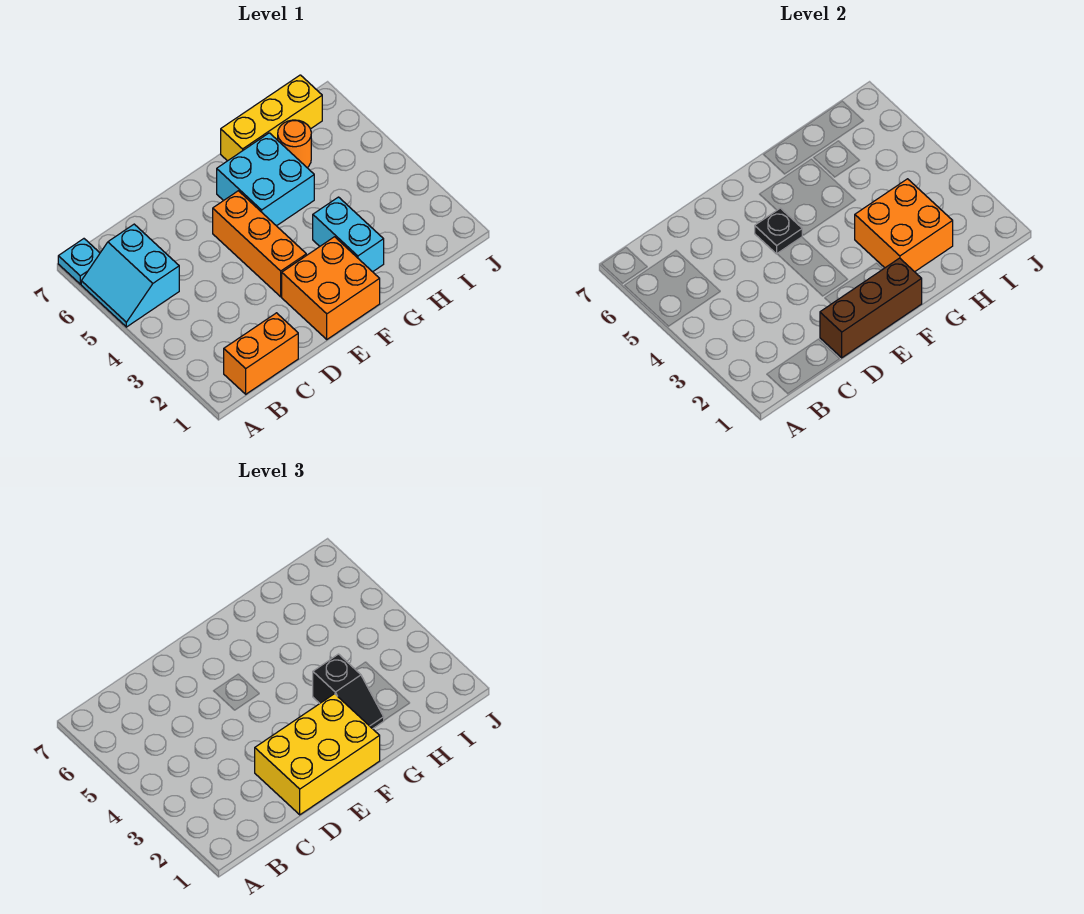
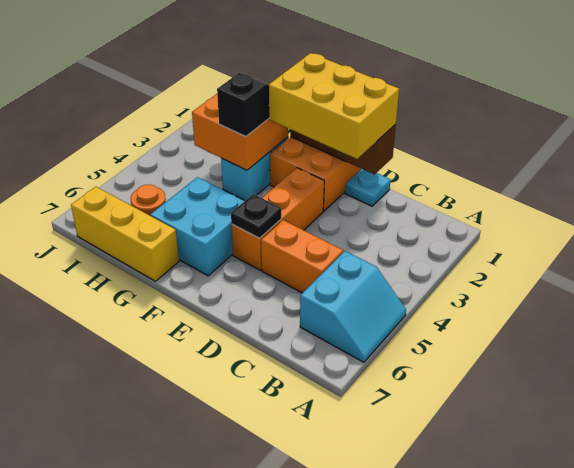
cyan plate A7 level 1 -> cyan plate D1 level 1
orange brick B1:C1 level 1 -> orange brick C5:D5 level 1

